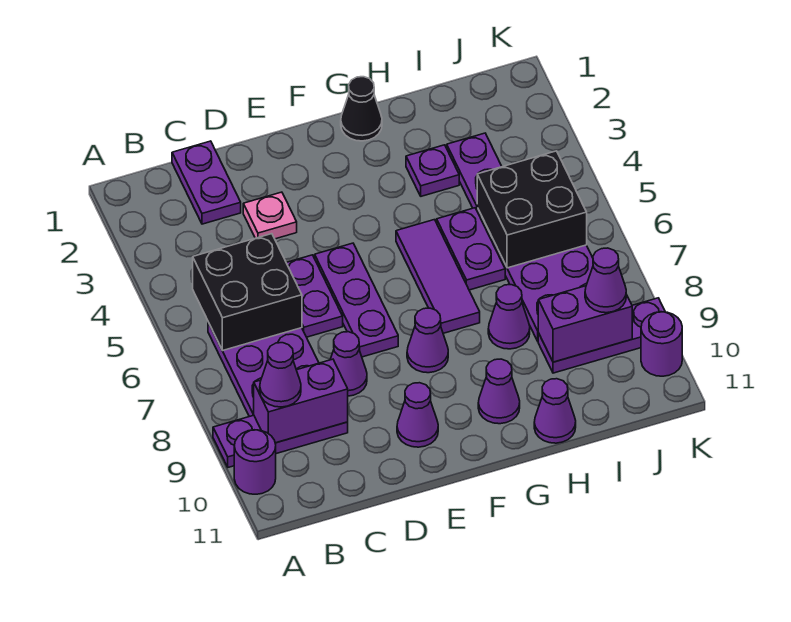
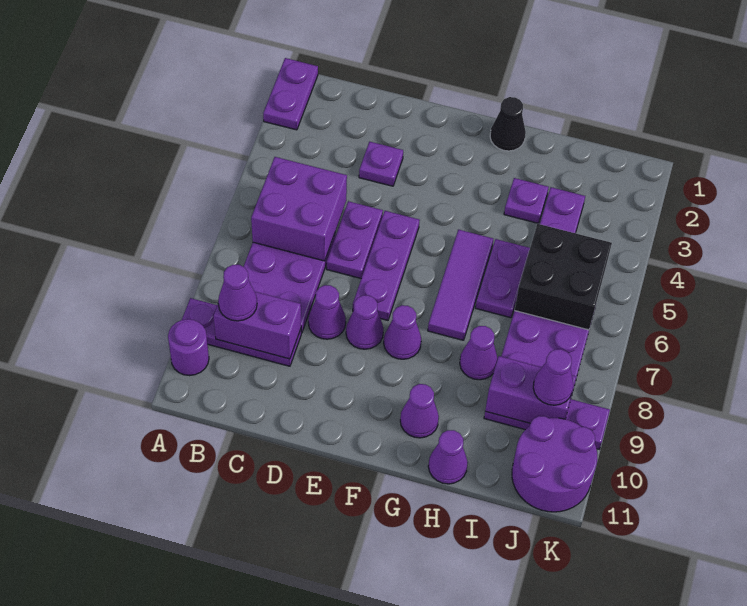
black brick B5:C6 level 2 -> purple brick B5:C6 level 2
purple plate C1:C2 level 1 -> purple plate A1:A2 level 1
pink plate D3 level 1 -> purple plate D3 level 1
purple cone E10 level 1 -> purple cone E8 level 1
purple round brick K10 level 1 -> purple round brick J10:K11 level 1

